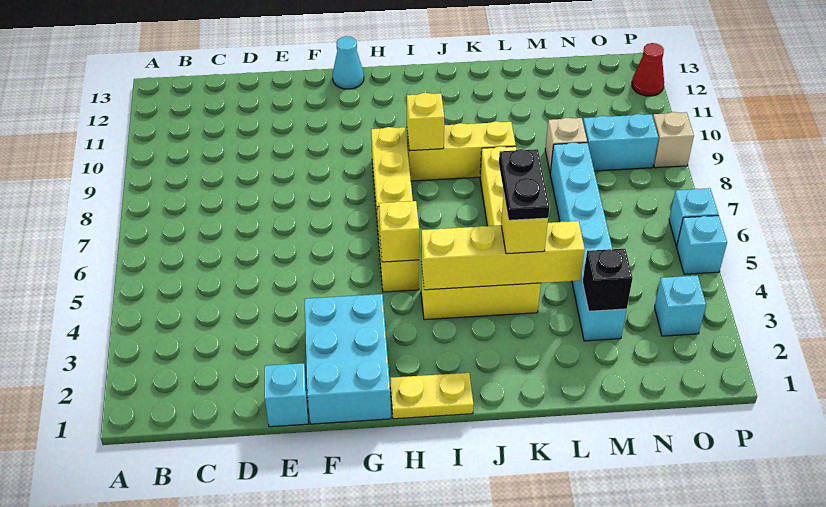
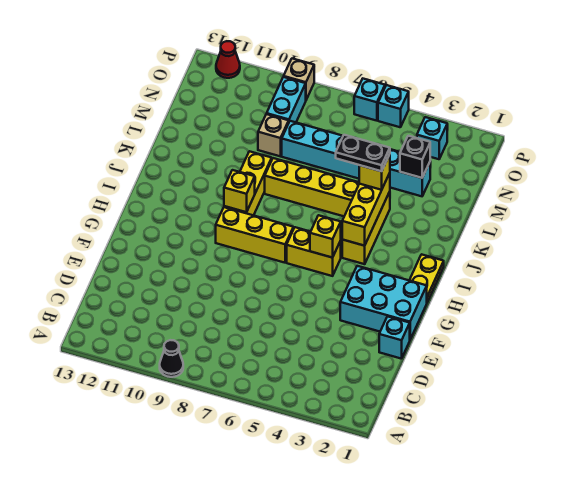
none -> black cone A9 level 1
cyan cone G13 level 1 -> none
yellow brick I4:L4 level 2 -> yellow brick I4:K4 level 2

